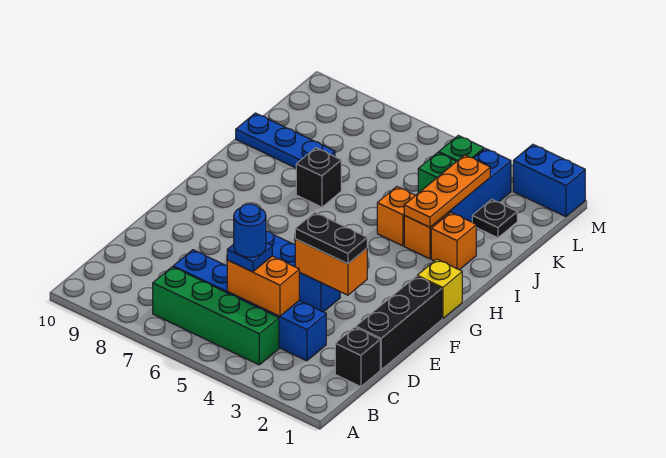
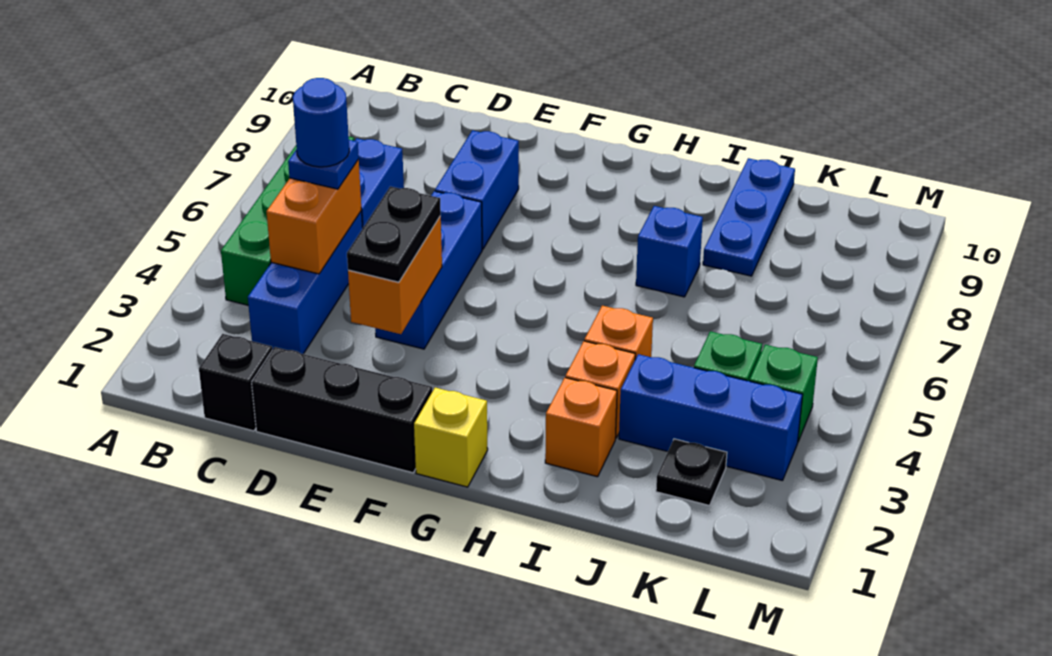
orange plate I3:K3 level 2 -> none
black brick I7 level 1 -> blue brick I7 level 1
blue brick M1:M2 level 1 -> blue brick E7:E8 level 1

